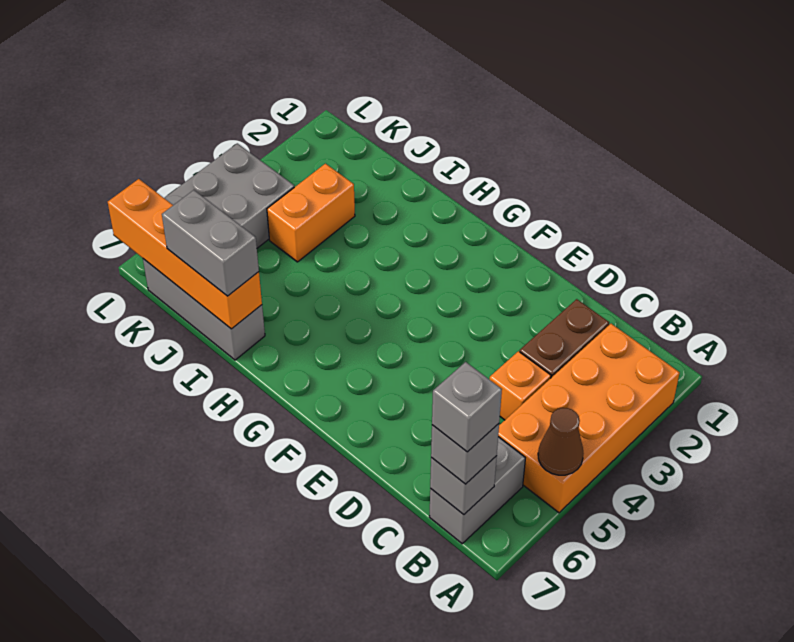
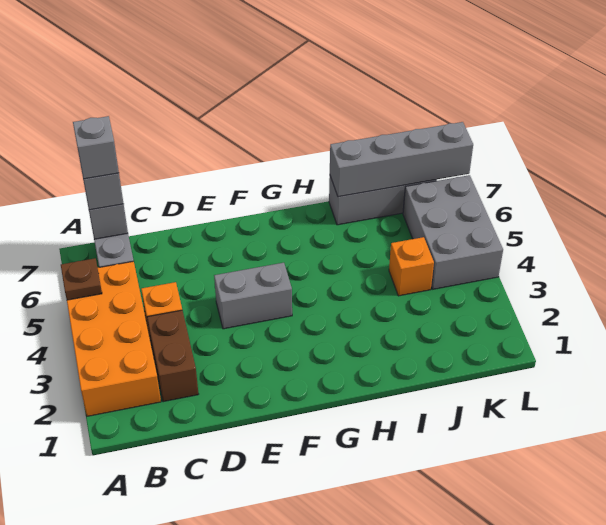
brown cone A5 level 2 -> brown plate A5 level 2
orange brick I7:L7 level 2 -> grey brick I7:L7 level 2
grey brick I7:J7 level 3 -> grey brick E4:F4 level 1
orange brick J3:J4 level 1 -> orange brick J4 level 1

